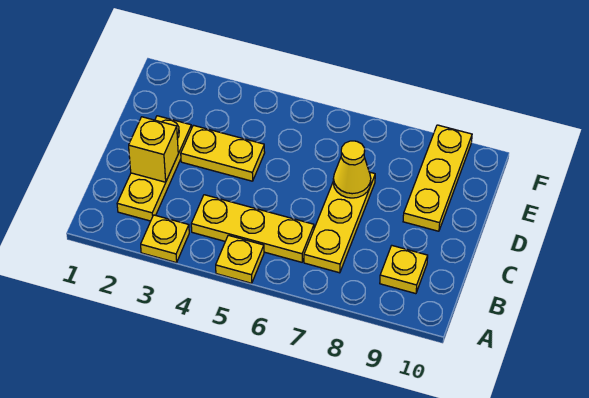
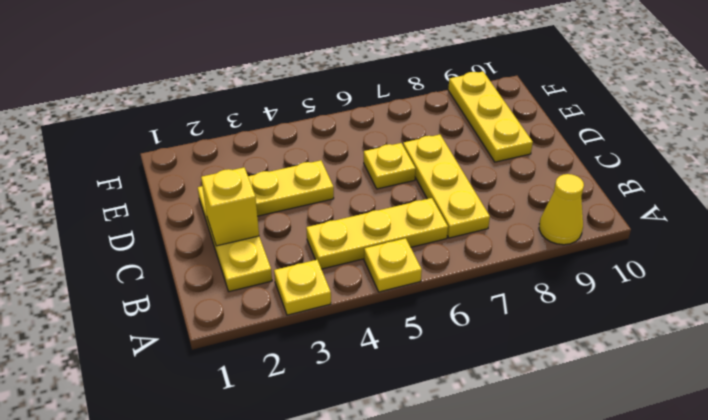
yellow plate B9 level 1 -> yellow plate D6 level 1
yellow cone D7 level 2 -> yellow cone A9 level 1

